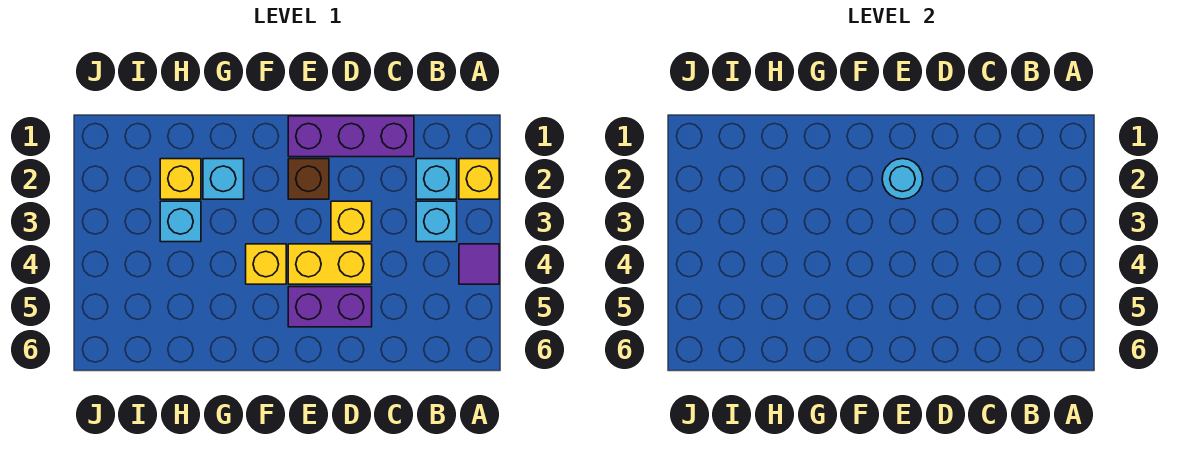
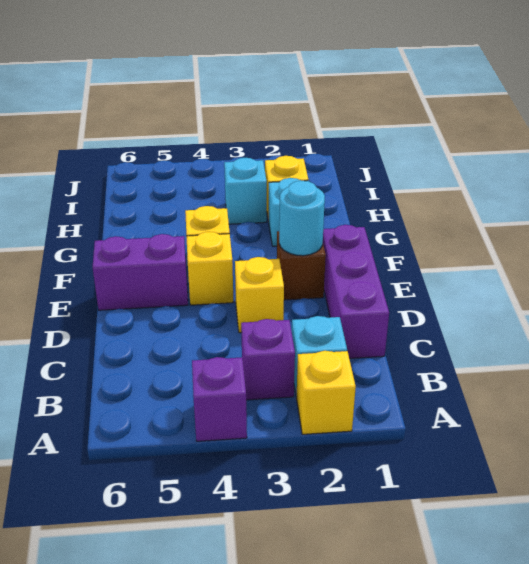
purple tile A4 level 1 -> purple brick A4 level 1
cyan brick B3 level 1 -> purple brick B3 level 1
yellow brick D4:E4 level 1 -> yellow brick E4 level 1
purple brick D5:E5 level 1 -> purple brick E5:E6 level 1

